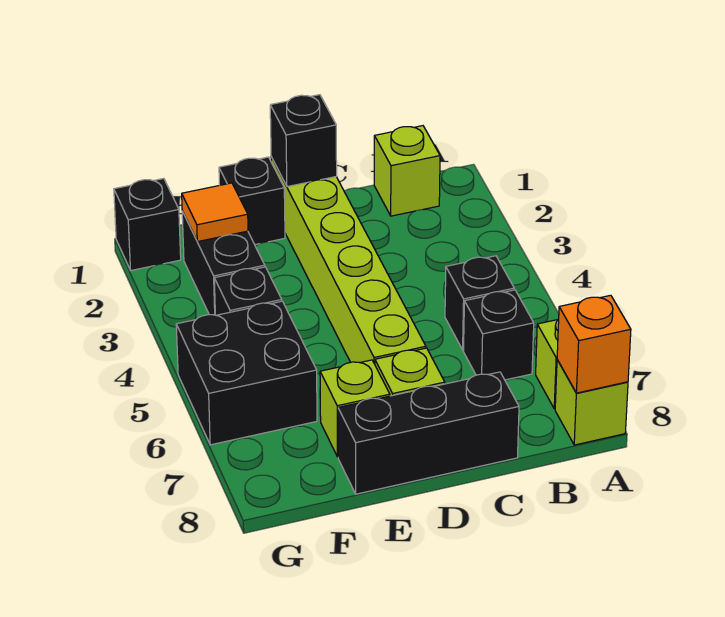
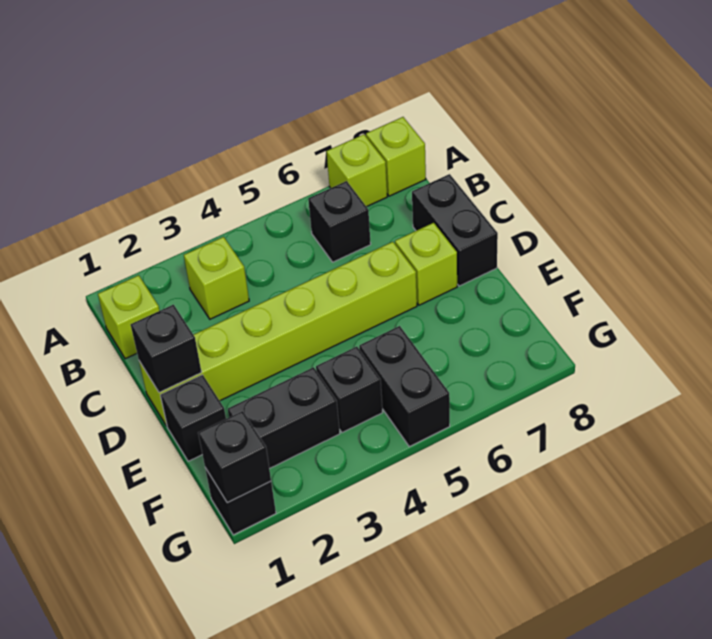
orange brick A8 level 2 -> none
black brick B5 level 1 -> black brick G1 level 2
black brick C8:E8 level 1 -> black brick C8:D8 level 1
lime brick E7 level 1 -> lime brick B3 level 1
orange tile F2 level 2 -> none
black brick F5:G6 level 1 -> black brick F5:G5 level 1

